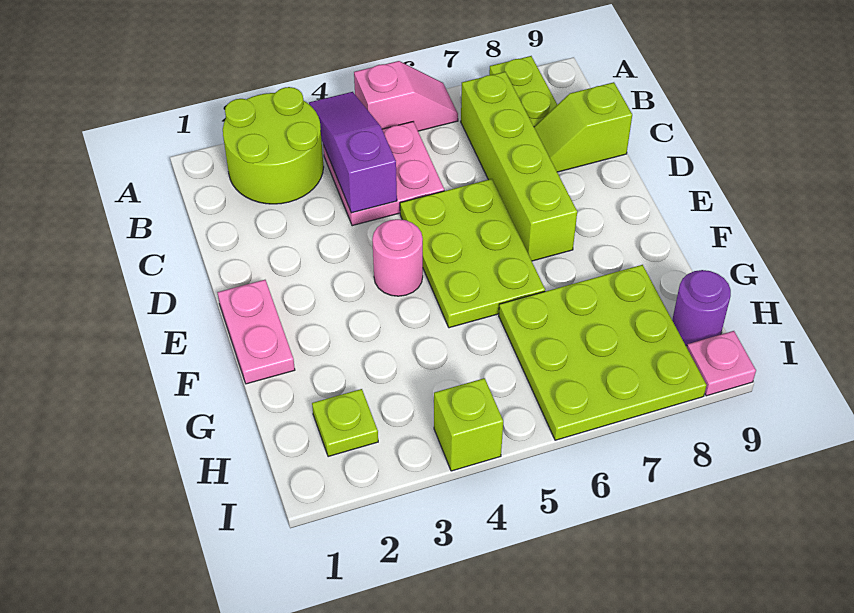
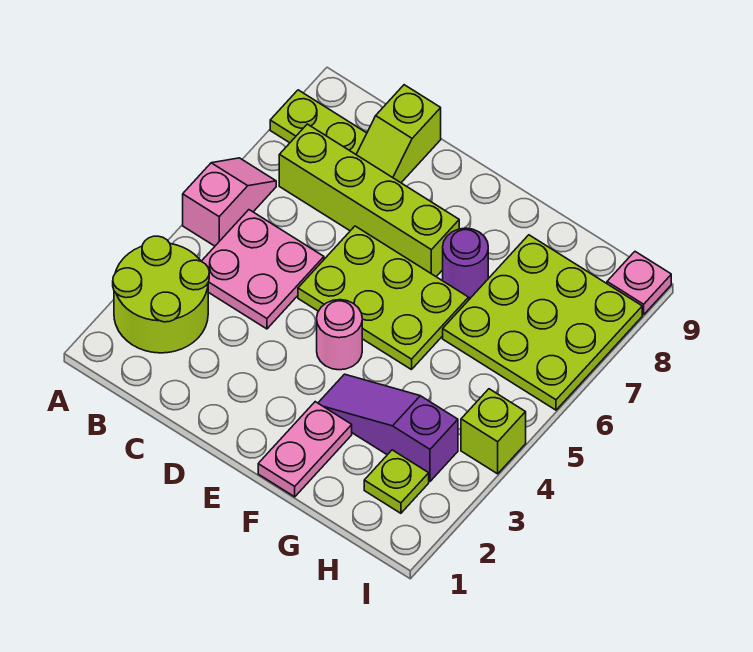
purple slope A4:C4 level 2 top C -> purple slope F3:H3 level 1 top H
pink plate E1:F1 level 1 -> pink plate F1:F2 level 1
purple round brick H9 level 1 -> purple round brick F7 level 1

